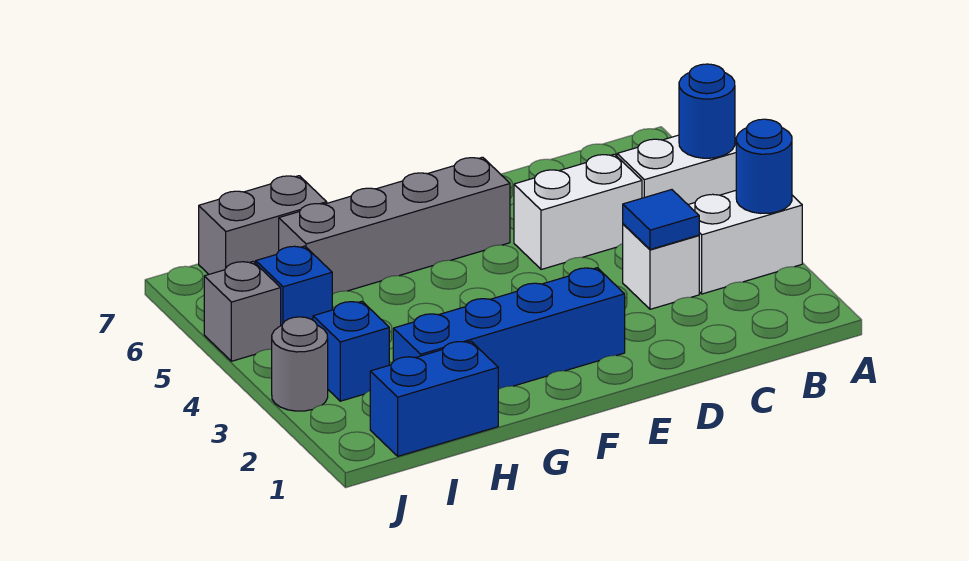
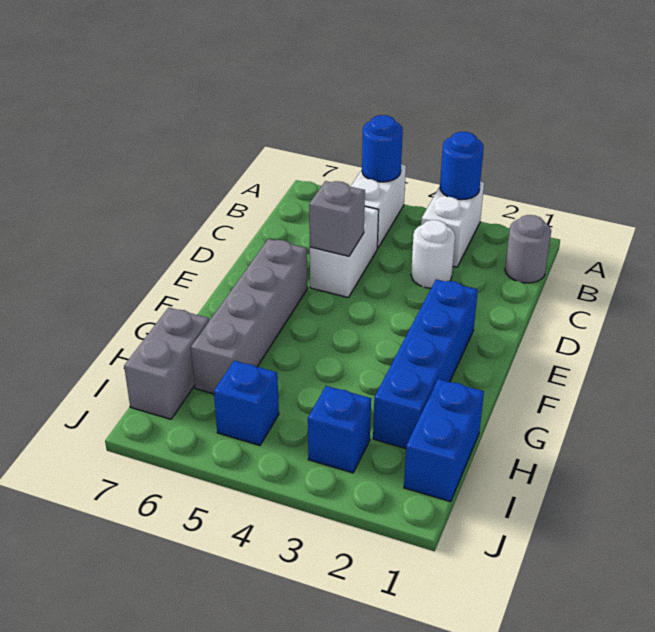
white brick C3 level 1 -> white round brick C3 level 1
blue tile C3 level 2 -> none
grey round brick J3 level 1 -> grey round brick B1 level 1
grey brick J5 level 1 -> grey brick D5 level 2

